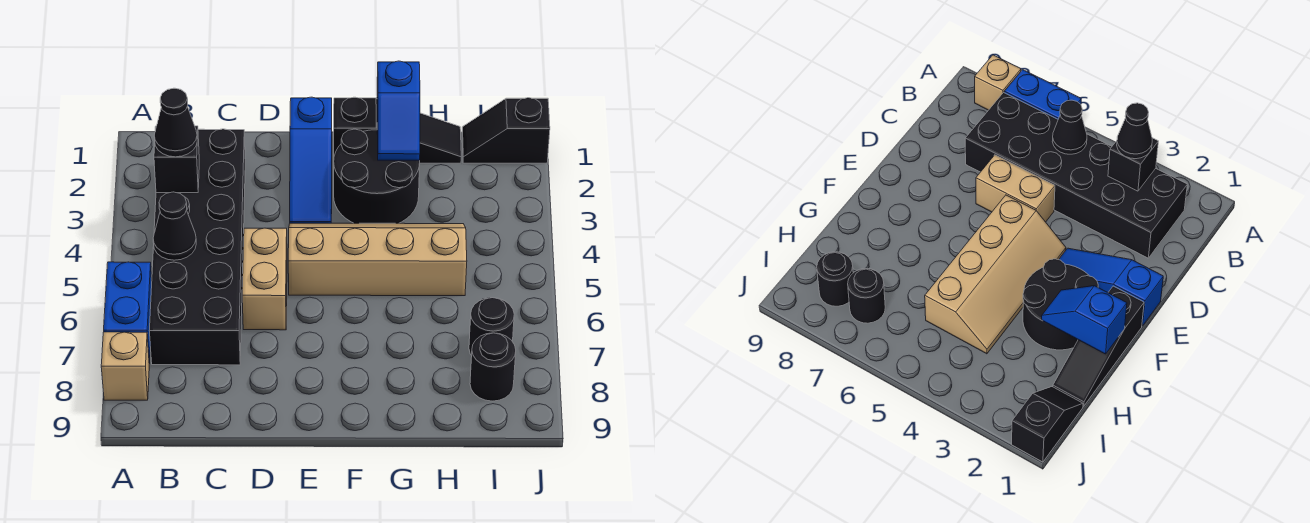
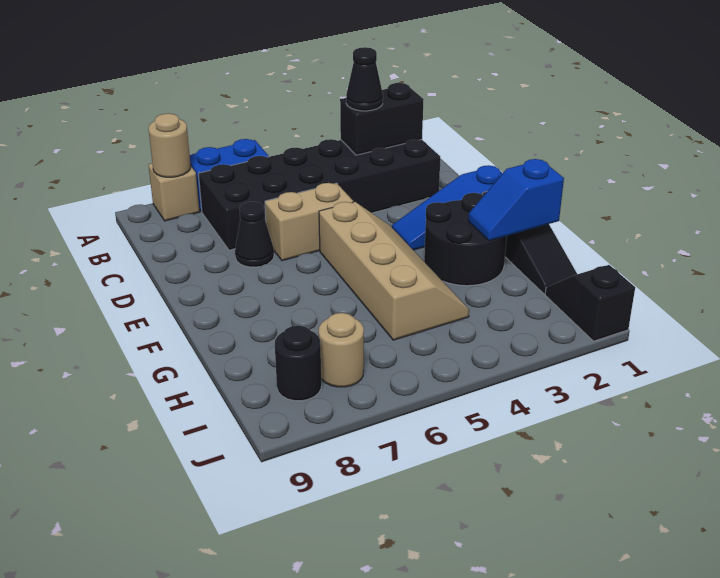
none -> tan round brick A8 level 2
black brick B3 level 2 -> black brick B2:B3 level 2
black cone B5 level 2 -> black cone D7 level 1
black round brick I7 level 1 -> tan round brick I7 level 1

